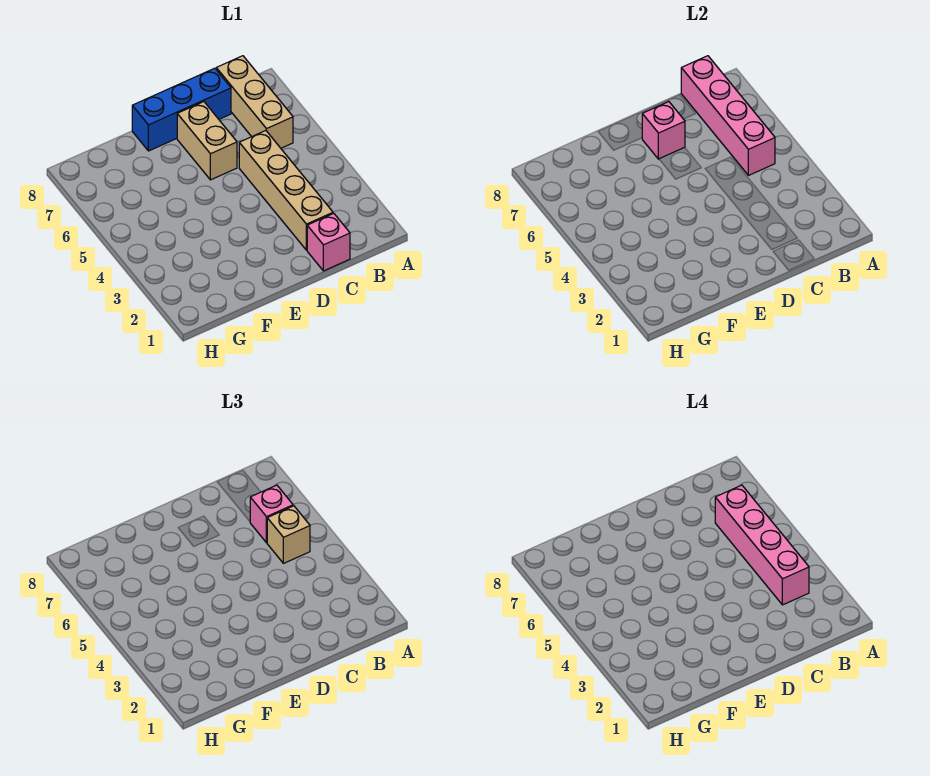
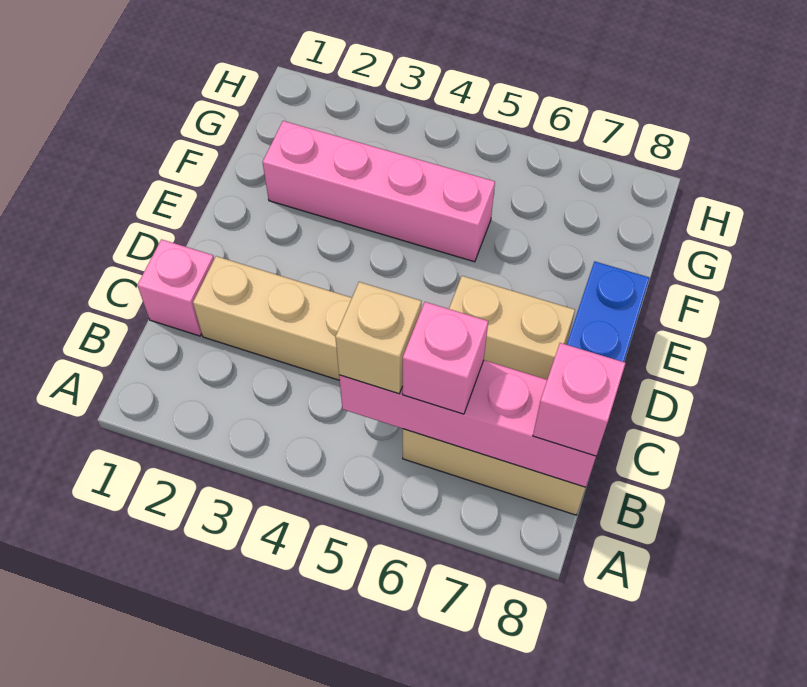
pink brick B3:B6 level 4 -> pink brick F2:F5 level 1
pink brick D7 level 2 -> pink brick B8 level 3

